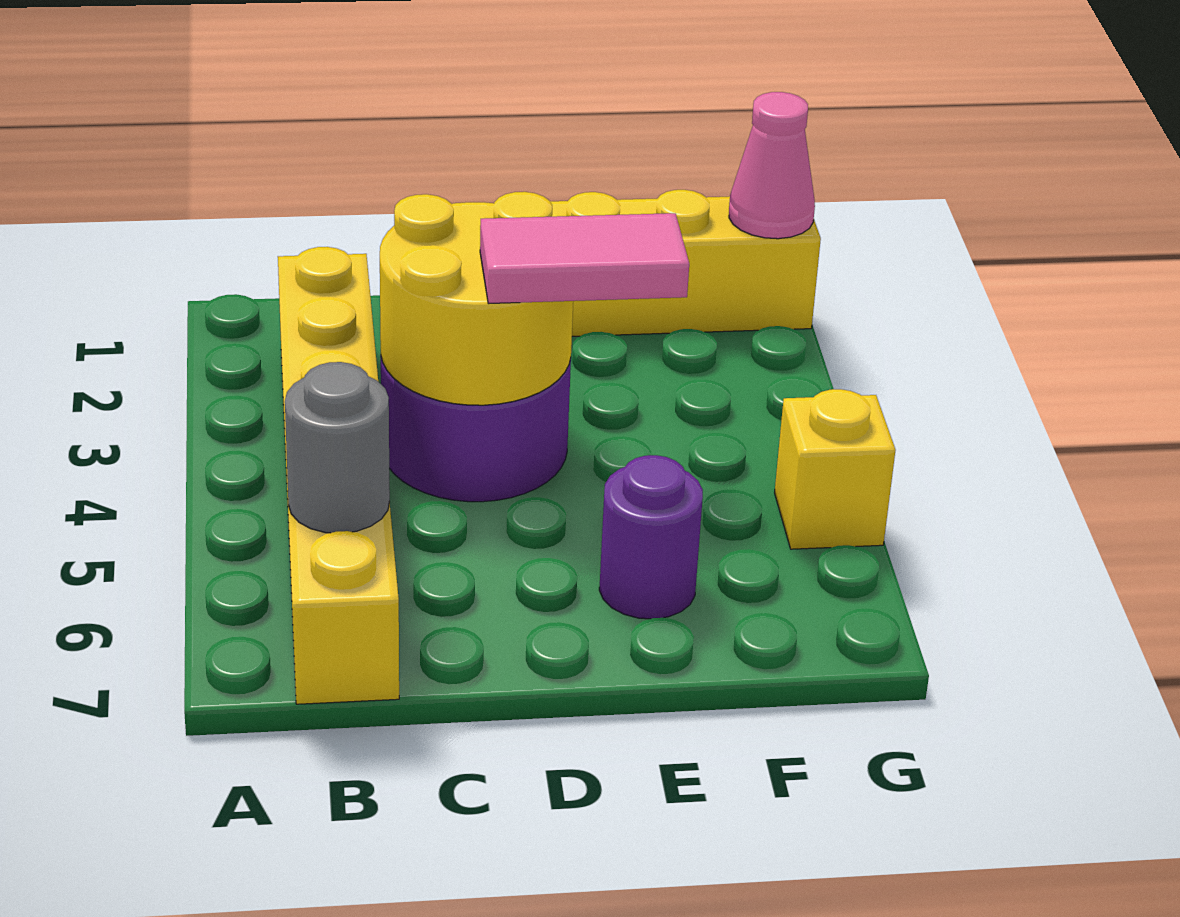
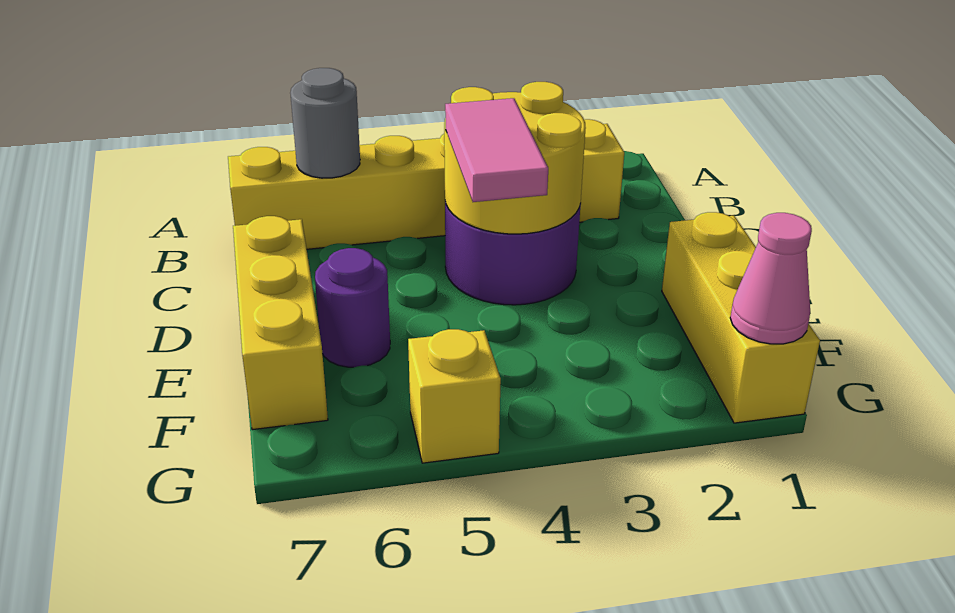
none -> yellow brick D7:F7 level 1

